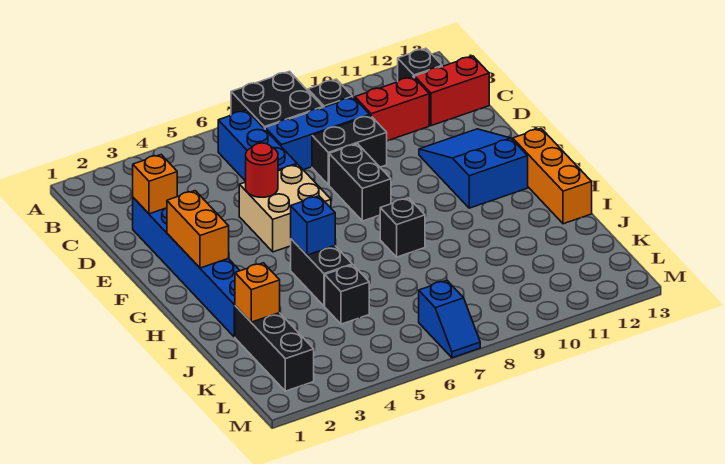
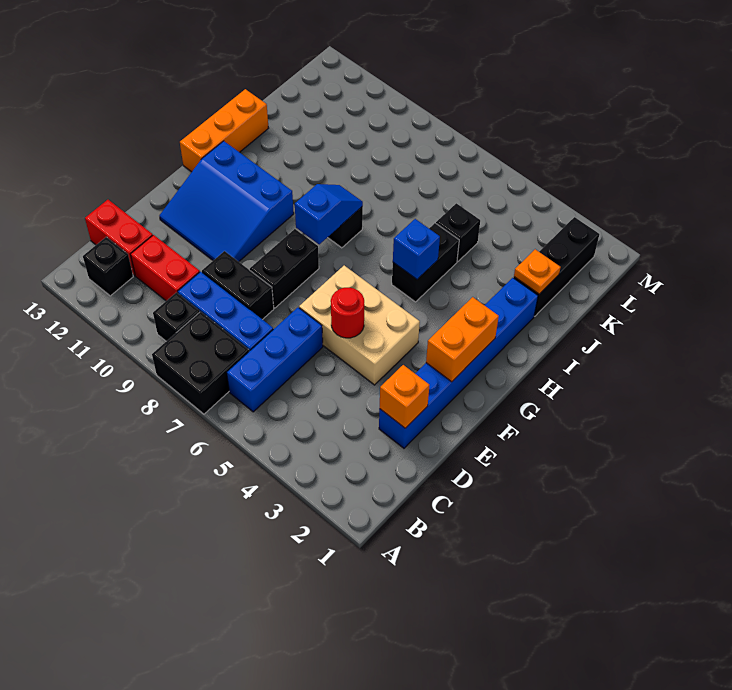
tan brick E5:F6 level 1 -> tan brick E4:F6 level 1
blue slope E11:G12 level 1 top G -> blue slope E10:G12 level 1 top G
orange brick J2 level 2 -> orange plate J2 level 2
blue slope L7:M7 level 1 top L -> blue slope G8:H8 level 2 top G

